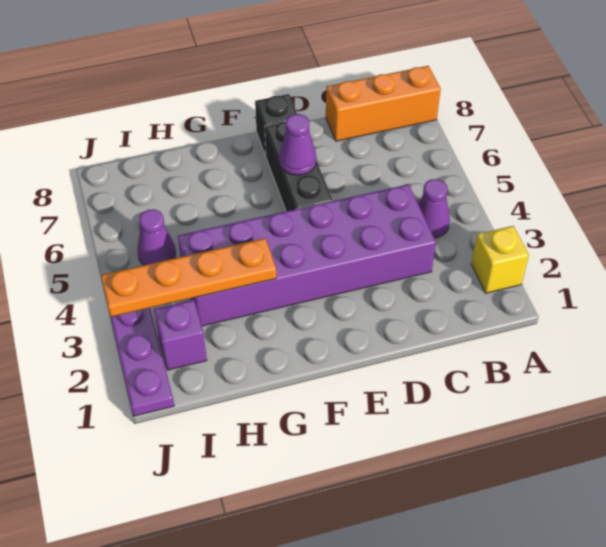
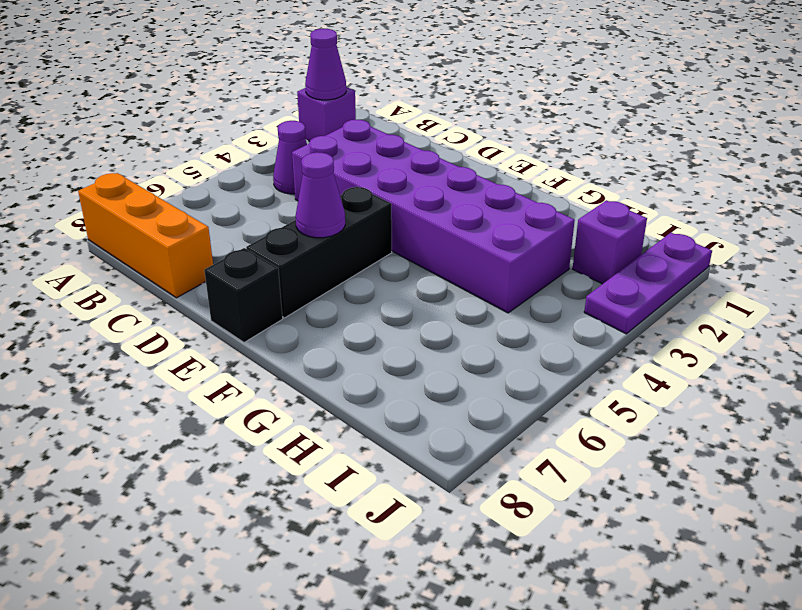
yellow brick A2 level 1 -> purple brick A2 level 1
orange plate G3:J3 level 2 -> none
purple cone I5 level 1 -> purple cone A2 level 2

